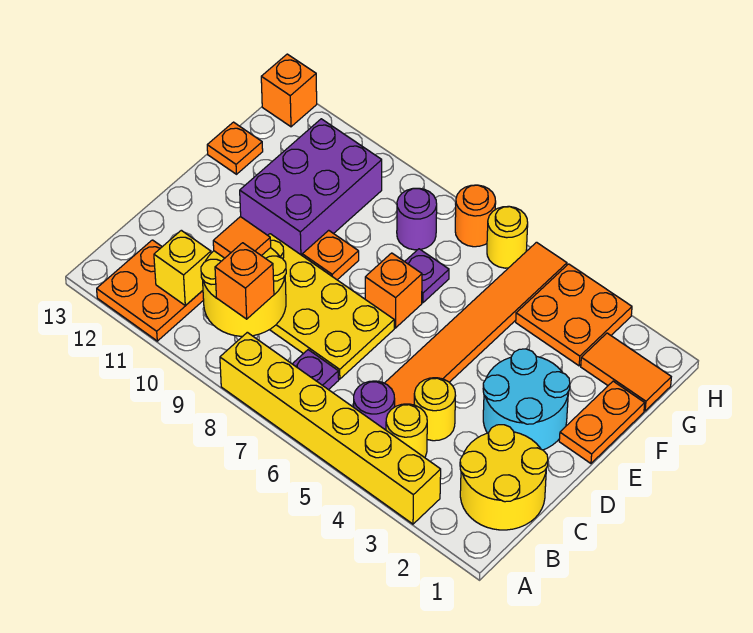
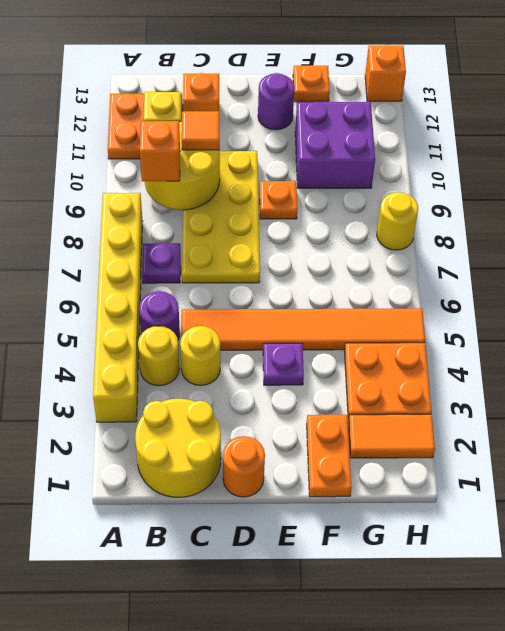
cyan round brick D2:E3 level 1 -> none
orange plate E1:F1 level 1 -> orange plate F1:F2 level 1
orange brick E7 level 1 -> orange brick C12 level 1
purple brick E10:G11 level 1 -> purple brick F10:G11 level 1
purple plate F7 level 1 -> purple plate E4 level 1
orange tile G1:G2 level 1 -> orange tile G2:H2 level 1
purple round brick G8 level 1 -> purple round brick E12 level 1
yellow round brick H6 level 1 -> yellow round brick H8 level 1
orange round brick H7 level 1 -> orange round brick D1 level 1

